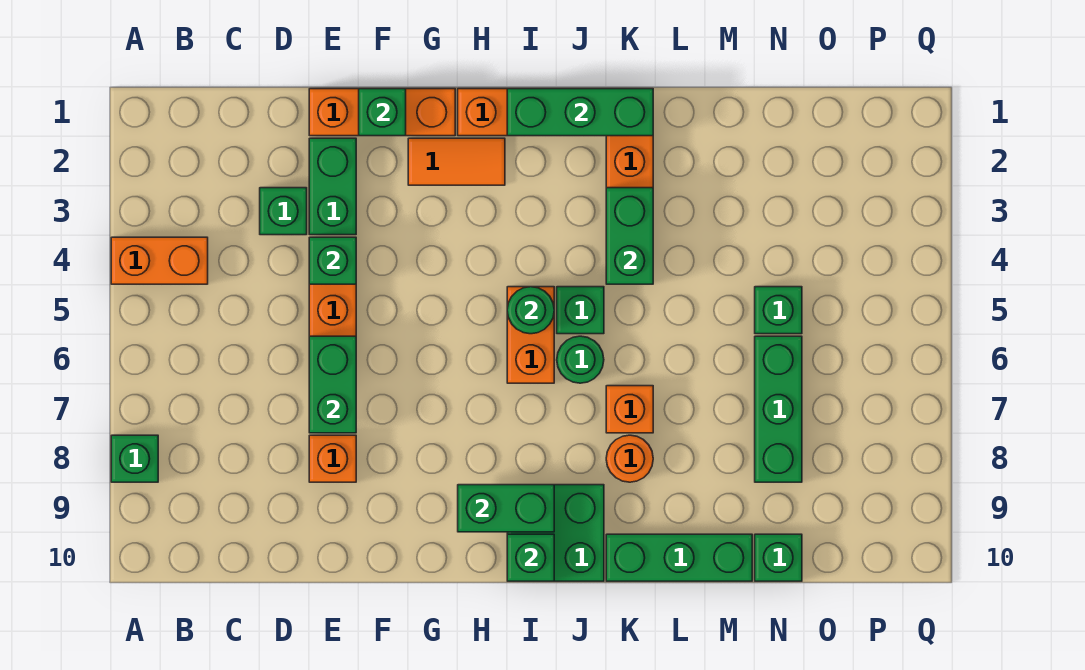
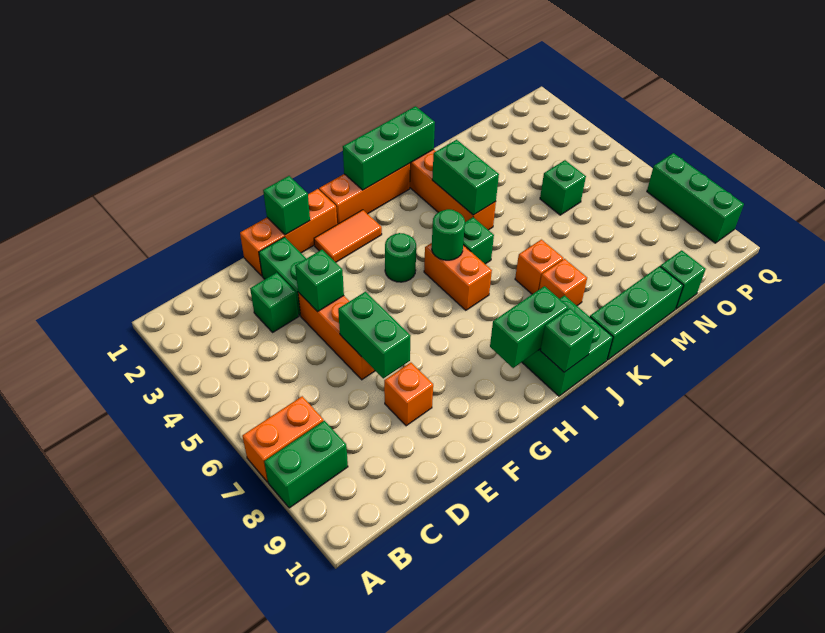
orange brick A4:B4 level 1 -> orange brick A7:B7 level 1
green brick A8 level 1 -> green brick A8:B8 level 1
green round brick J6 level 1 -> green round brick H4 level 1
orange round brick K8 level 1 -> orange brick K8 level 1
green brick N6:N8 level 1 -> green brick Q7:Q9 level 1

